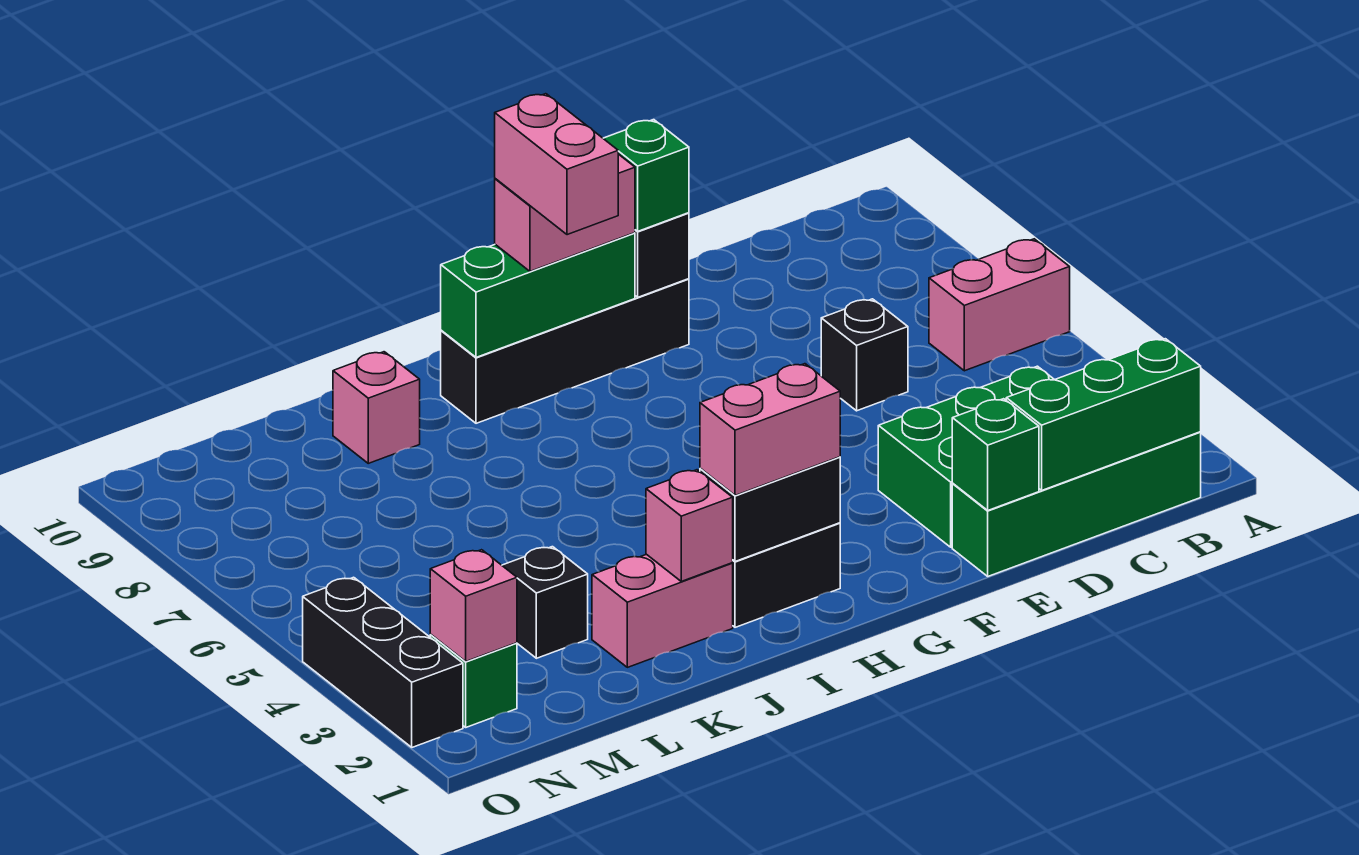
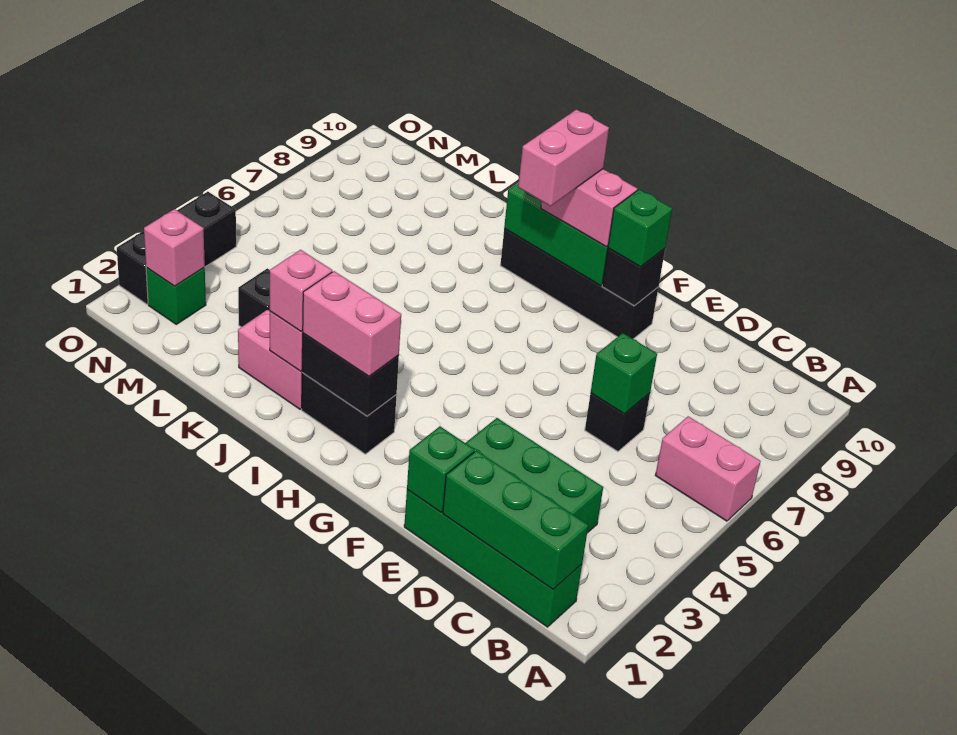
none -> green brick D6 level 2
pink brick K9 level 1 -> pink brick J2 level 3

